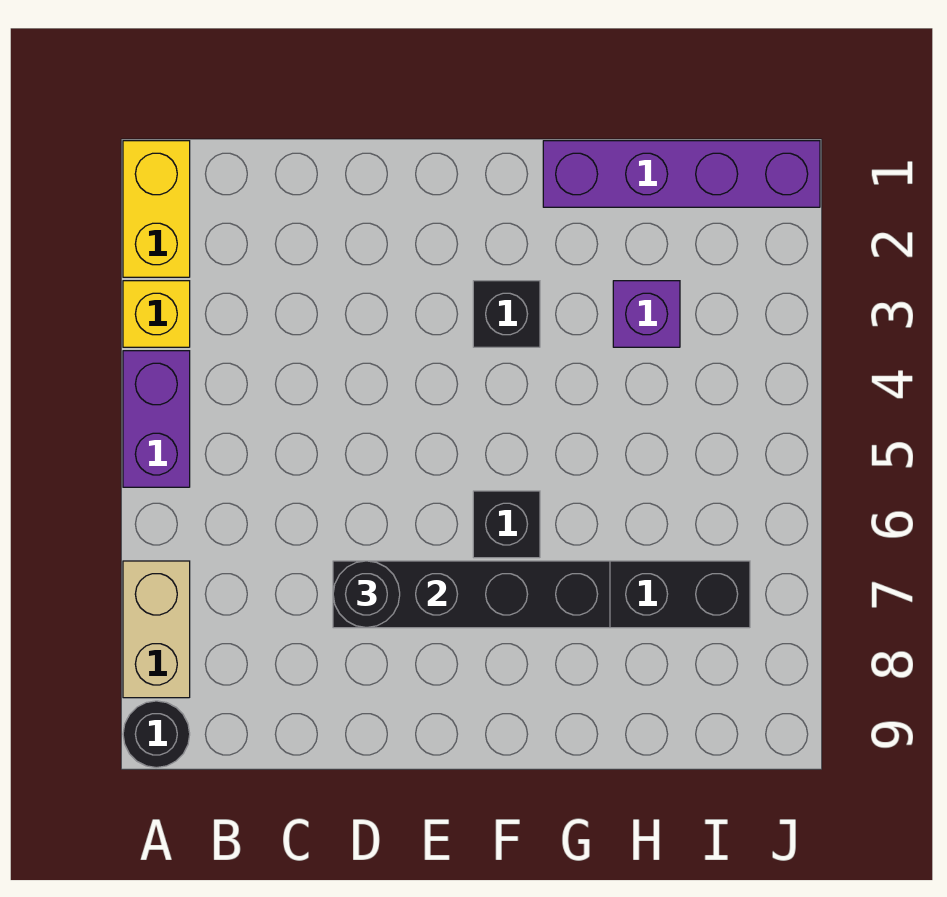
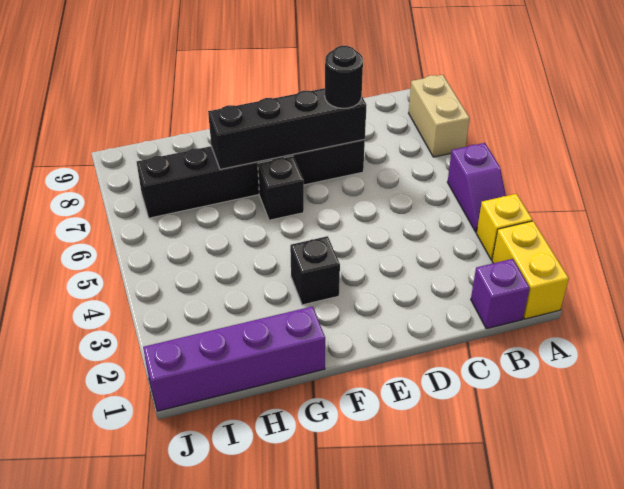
purple brick A4:A5 level 1 -> purple slope A4:A5 level 1 top 5
black round brick A9 level 1 -> none
purple brick H3 level 1 -> purple brick B1 level 1

